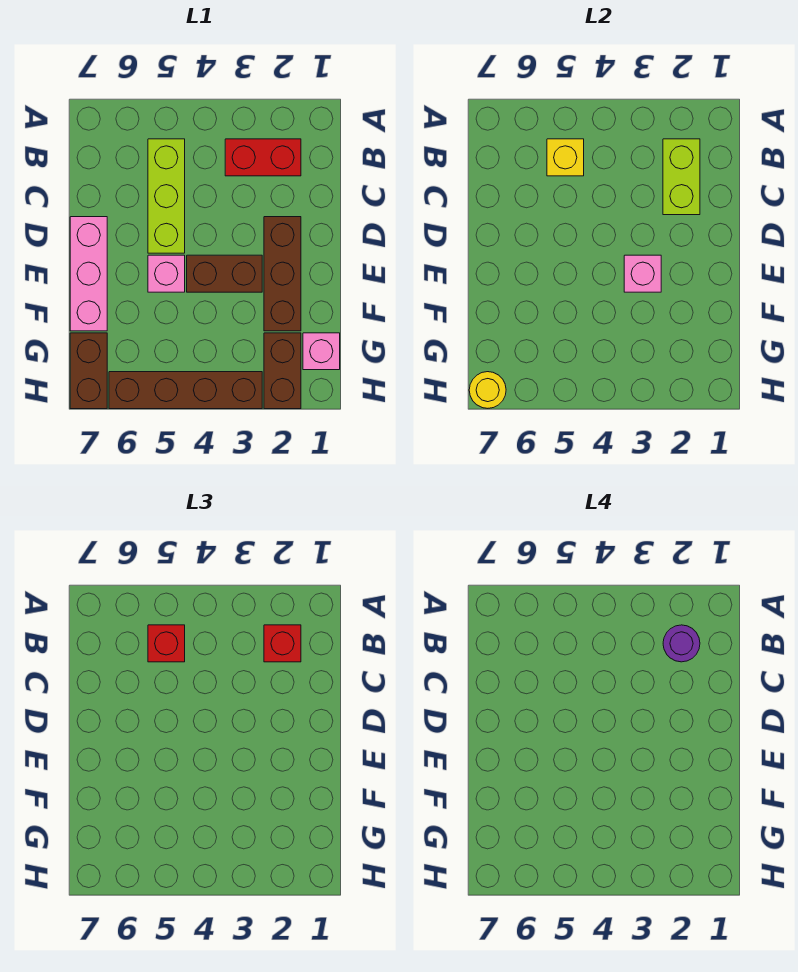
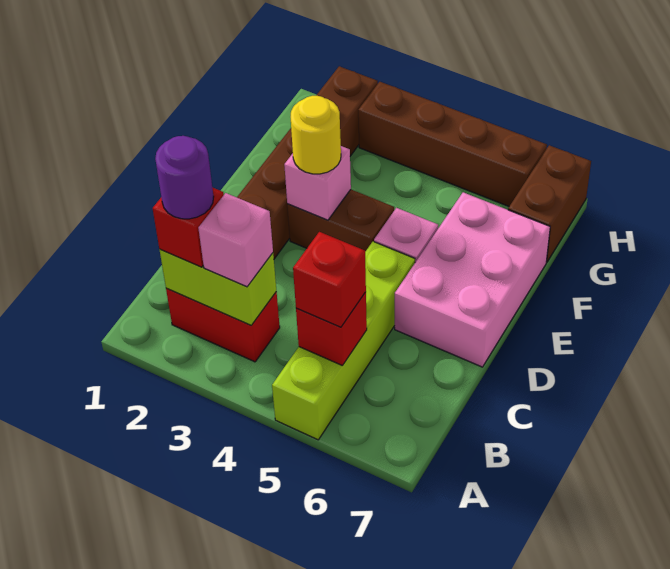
lime brick B2:C2 level 2 -> lime brick B2:B3 level 2
lime brick B5:D5 level 1 -> lime brick A5:D5 level 1
yellow brick B5 level 2 -> red brick B5 level 2
pink brick D7:F7 level 1 -> pink brick D6:F7 level 1
pink brick G1 level 1 -> pink brick B3 level 3
yellow round brick H7 level 2 -> yellow round brick E3 level 3

